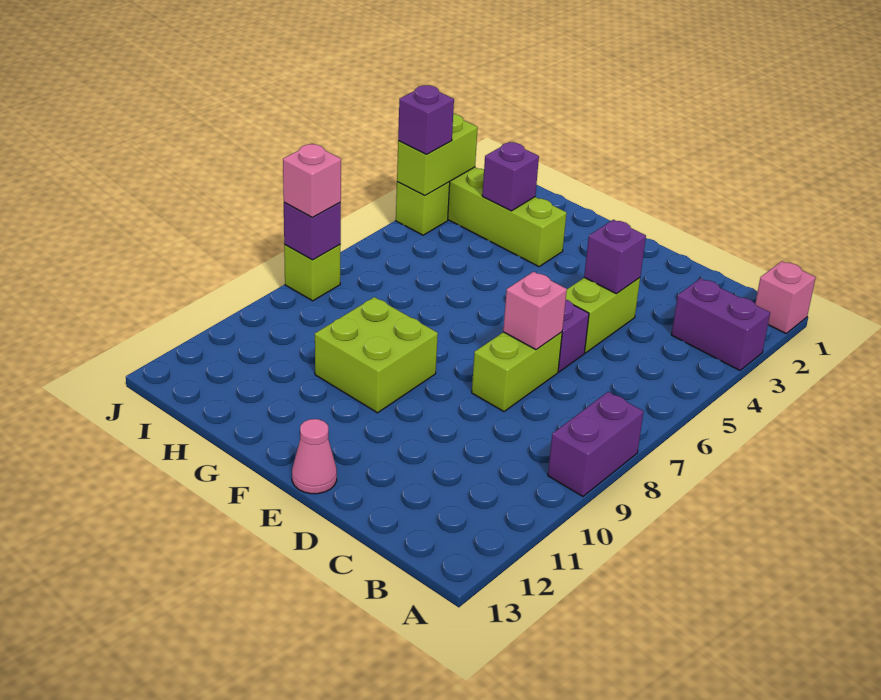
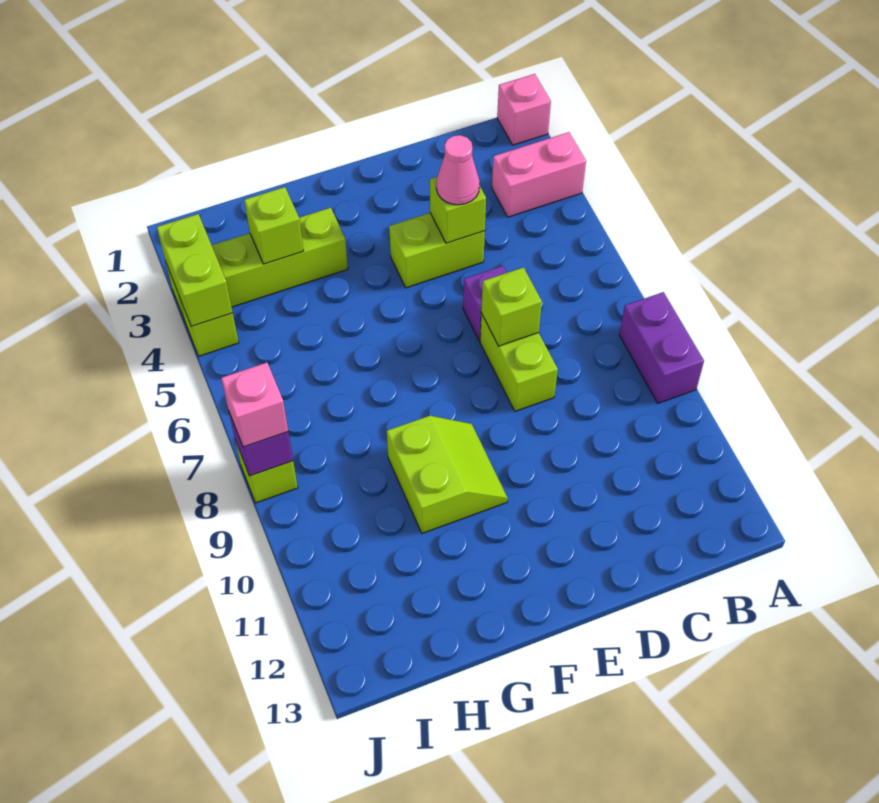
purple brick A3:B3 level 1 -> pink brick A3:B3 level 1
lime brick D4:D5 level 1 -> lime brick D4:E4 level 1
purple brick D4 level 2 -> lime brick D4 level 2
pink brick D7 level 2 -> lime brick D7 level 2
pink cone E13 level 1 -> pink cone D4 level 3
lime brick F9:G10 level 1 -> lime slope F9:G10 level 1 top G
purple brick H3 level 2 -> lime brick H3 level 2
purple brick J4 level 3 -> none

